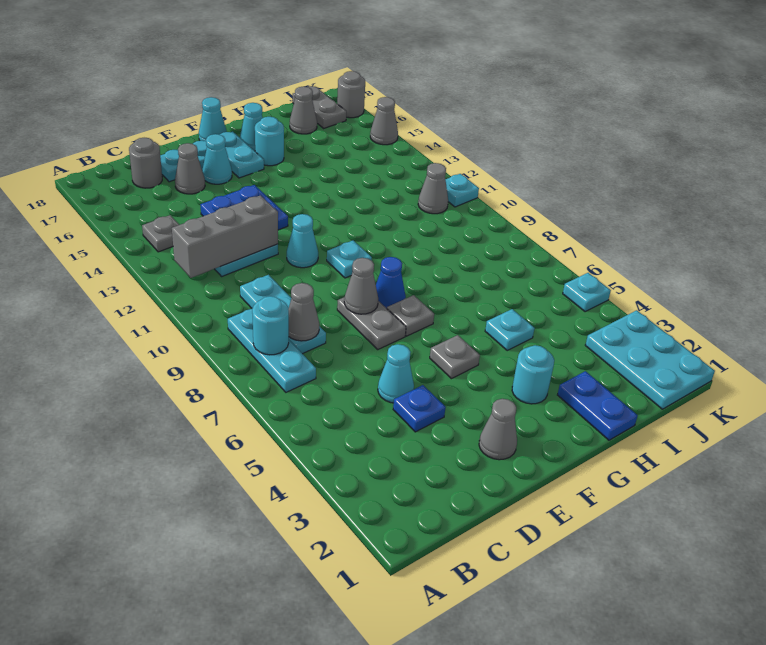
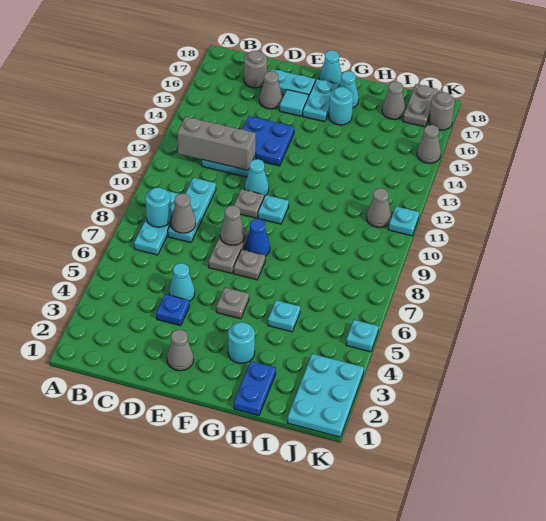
grey plate B14 level 1 -> grey plate E10 level 1
cyan cone E16 level 1 -> cyan tile E16 level 1

